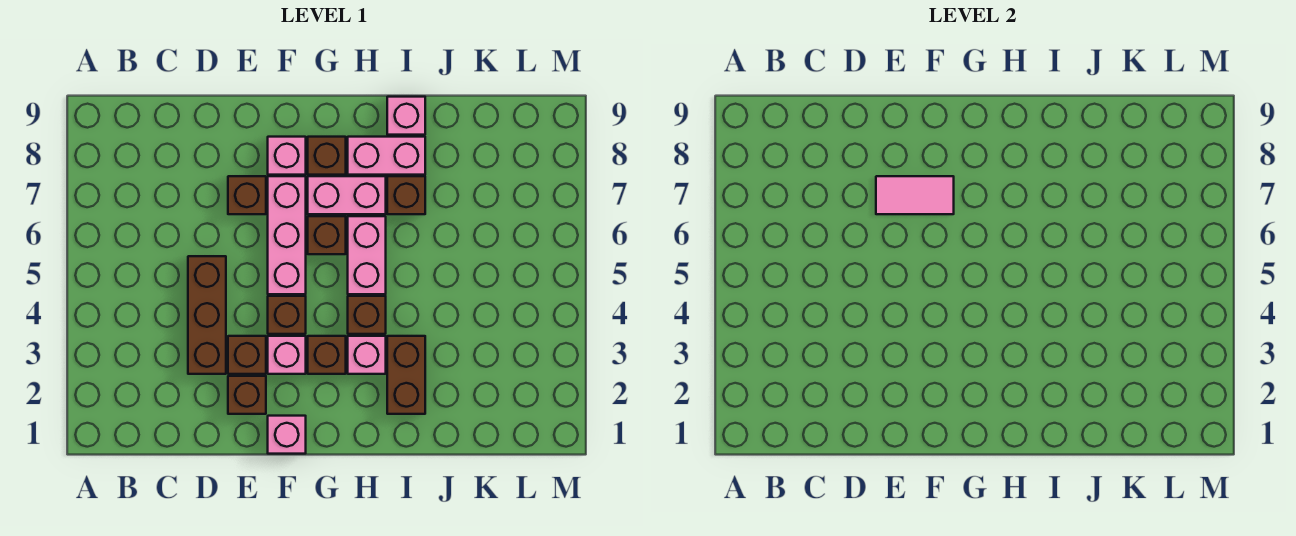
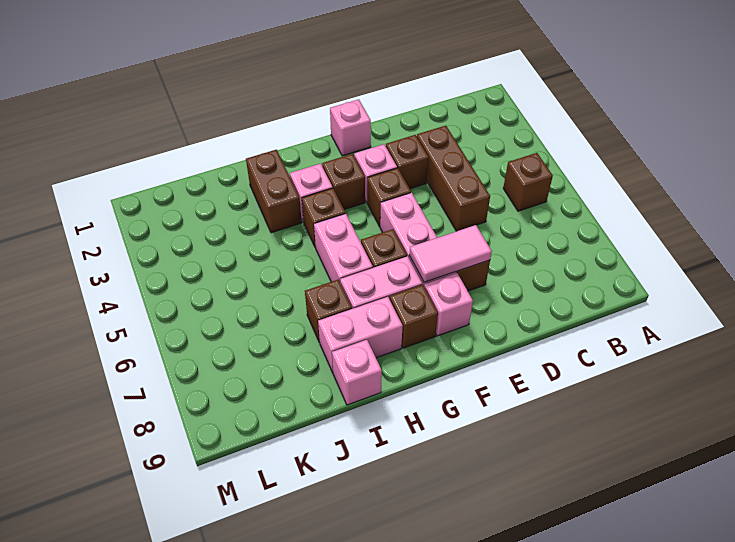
brown brick E2 level 1 -> brown brick B5 level 1

